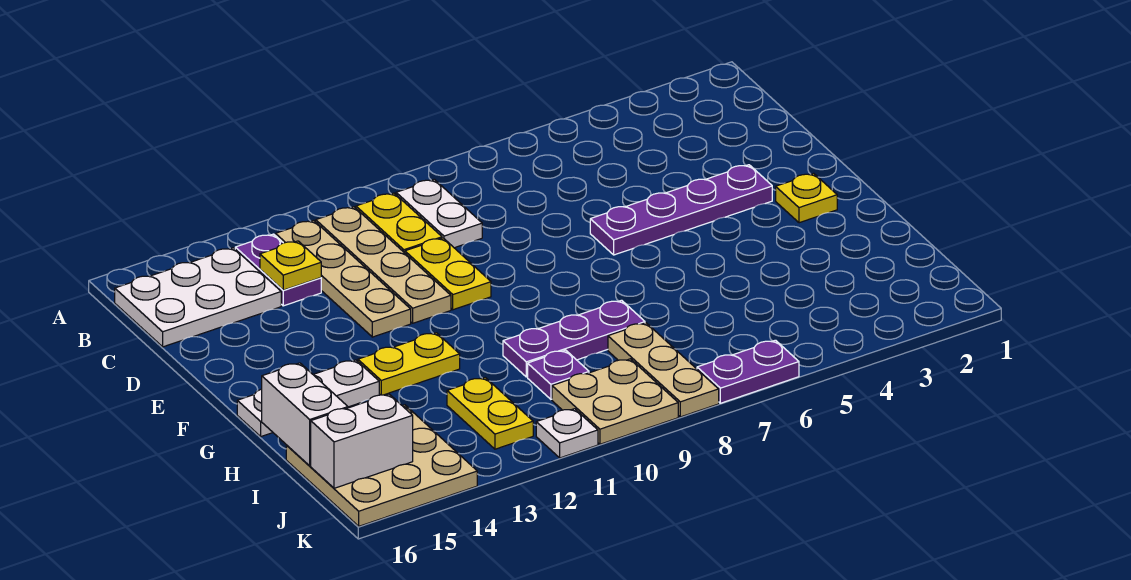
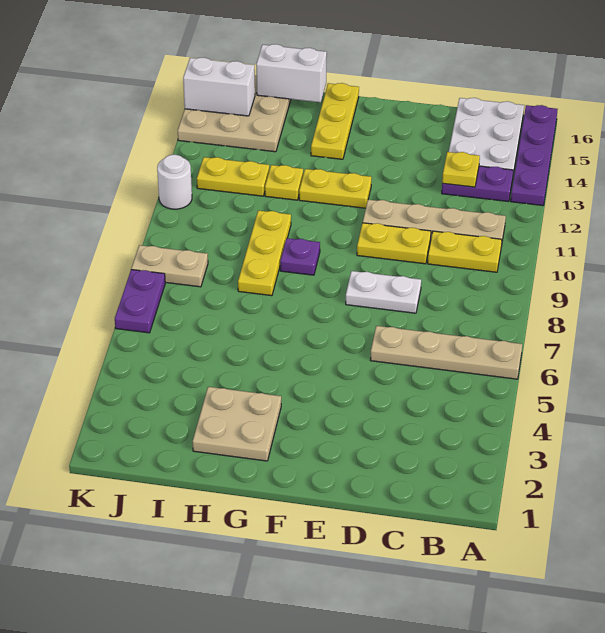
white plate B9:C9 level 1 -> white plate D8:E8 level 1
tan plate B12:E12 level 1 -> tan plate A6:D6 level 1
purple plate E3:E6 level 1 -> purple plate A13:A16 level 1
yellow plate F2 level 1 -> yellow plate H12 level 1
yellow plate G12:G13 level 1 -> yellow plate F12:G12 level 1
white plate G14:G16 level 1 -> yellow plate G14:G16 level 1
purple plate H8:H10 level 1 -> yellow plate H8:H10 level 1
tan plate I8:K8 level 1 -> tan plate J8:K8 level 1
purple plate I10 level 1 -> purple plate G9 level 1
tan plate J9:K10 level 1 -> tan plate G2:H3 level 1
white brick J15:J16 level 2 -> white brick J15:K15 level 2
white plate K11 level 1 -> white round brick K11 level 1

